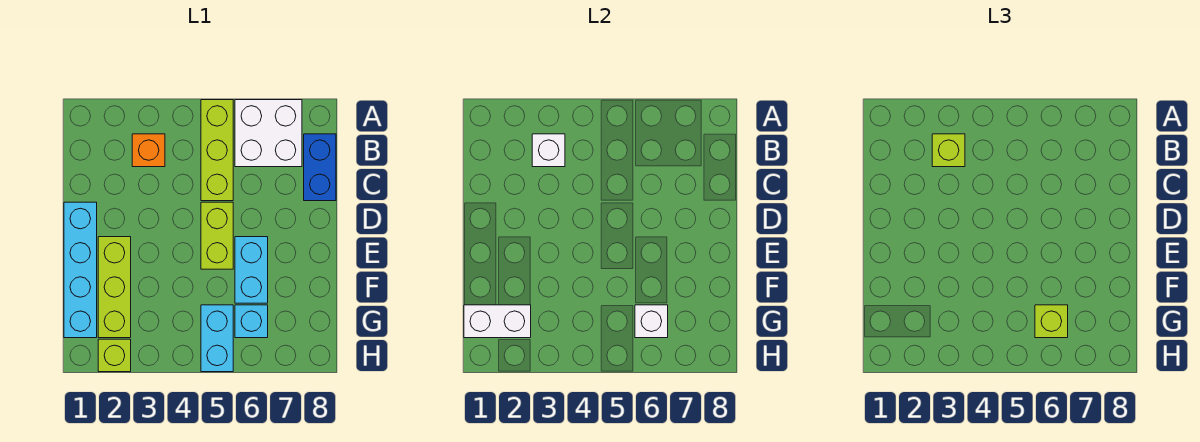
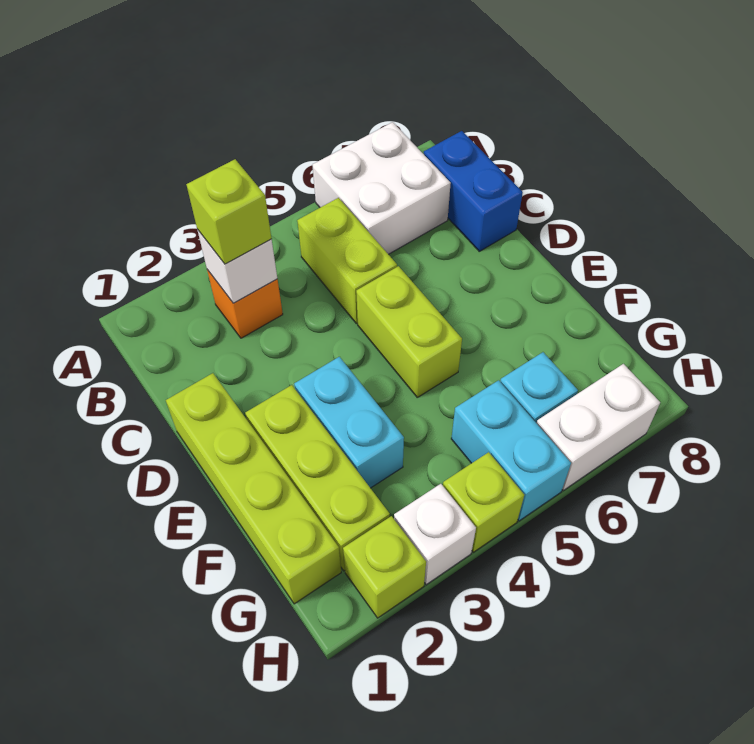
lime brick A5:C5 level 1 -> lime brick B5:C5 level 1
cyan brick D1:G1 level 1 -> lime brick D1:G1 level 1
cyan brick E6:F6 level 1 -> cyan brick E3:F3 level 1
white brick G1:G2 level 2 -> white brick H6:H7 level 1
white brick G6 level 2 -> white brick H3 level 1
lime brick G6 level 3 -> lime brick H4 level 1

